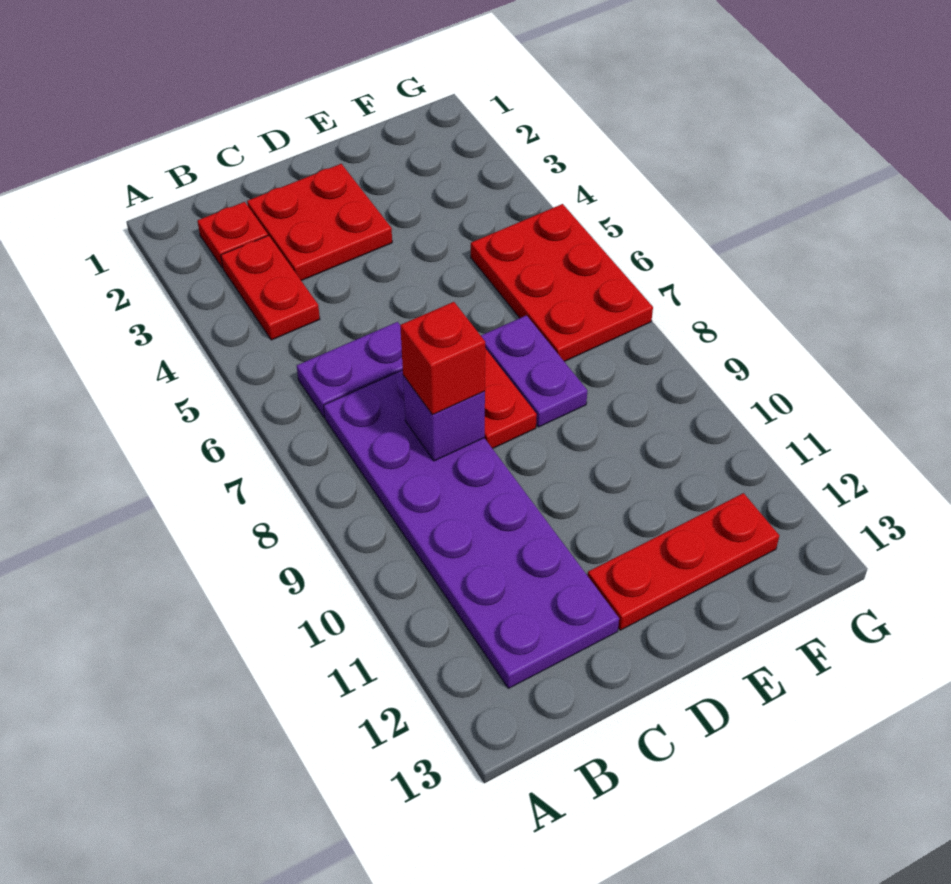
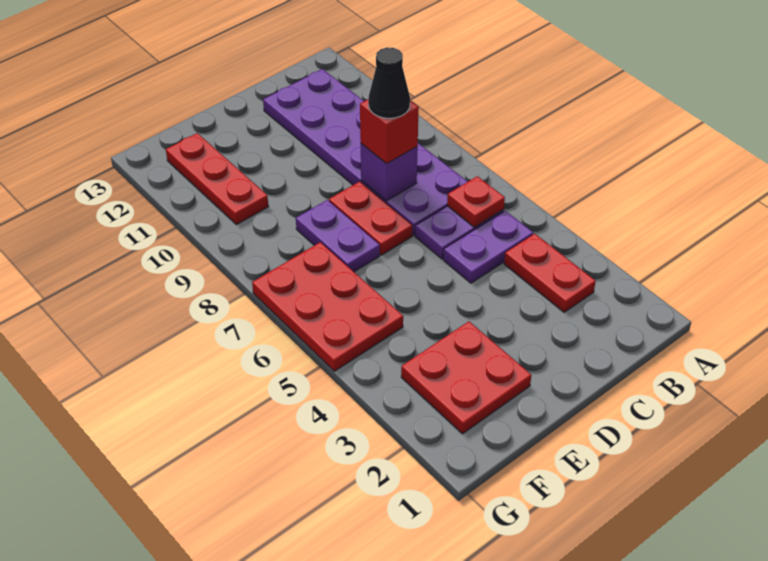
red plate B2 level 1 -> red plate B6 level 2
none -> purple plate B5:C5 level 1
red plate C2:D3 level 1 -> red plate E2:F3 level 1
none -> black cone C8 level 4
red plate D12:F12 level 1 -> red plate F10:F12 level 1

